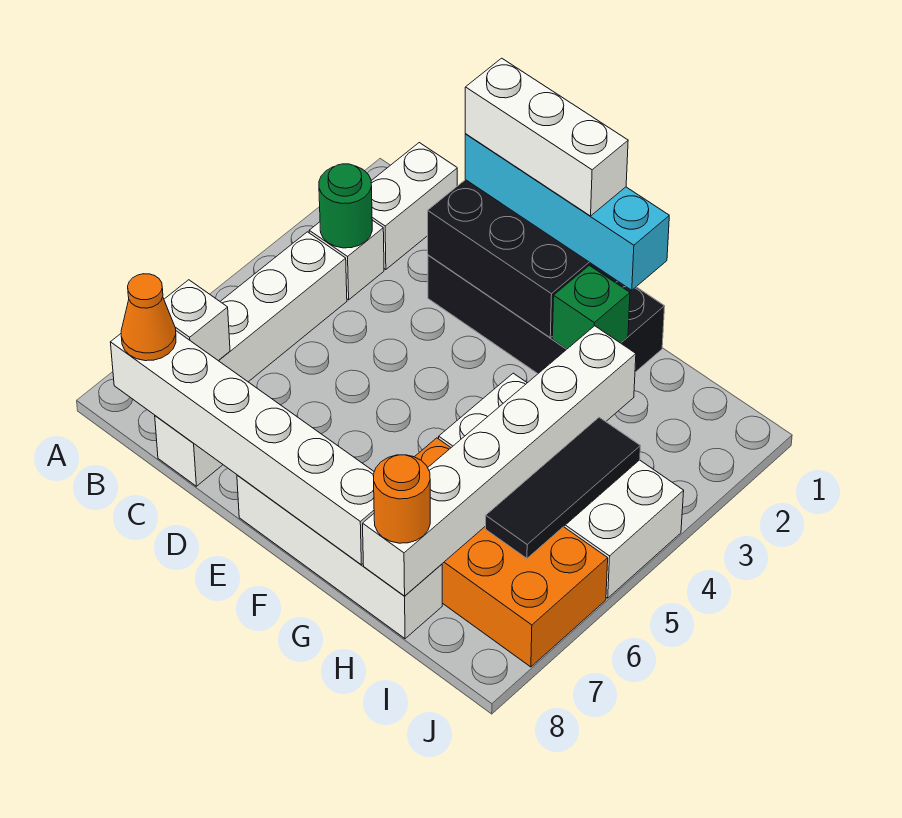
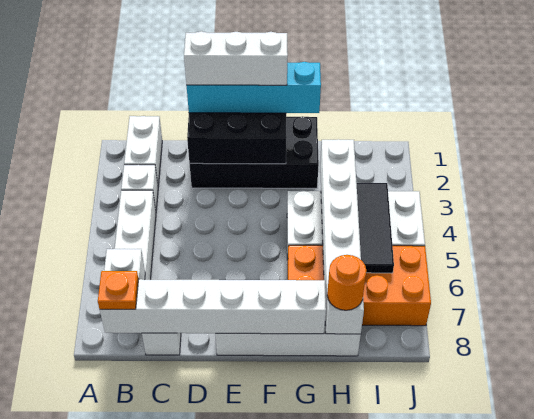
green round brick B3 level 2 -> none
orange cone B8 level 3 -> orange plate B8 level 3
green brick G2 level 2 -> none

